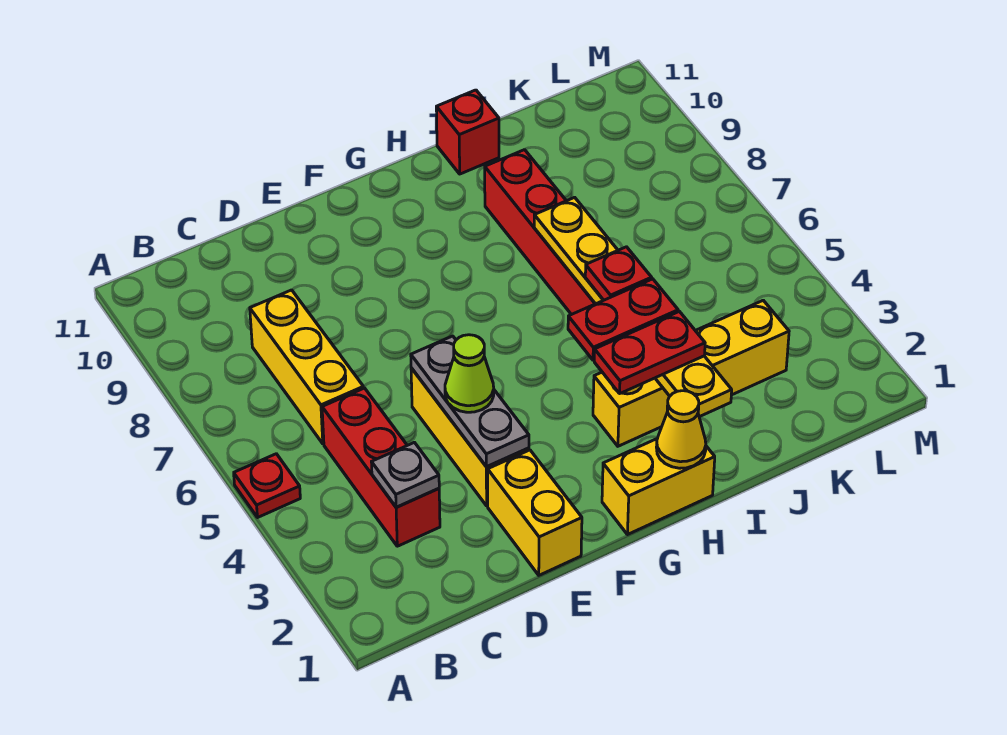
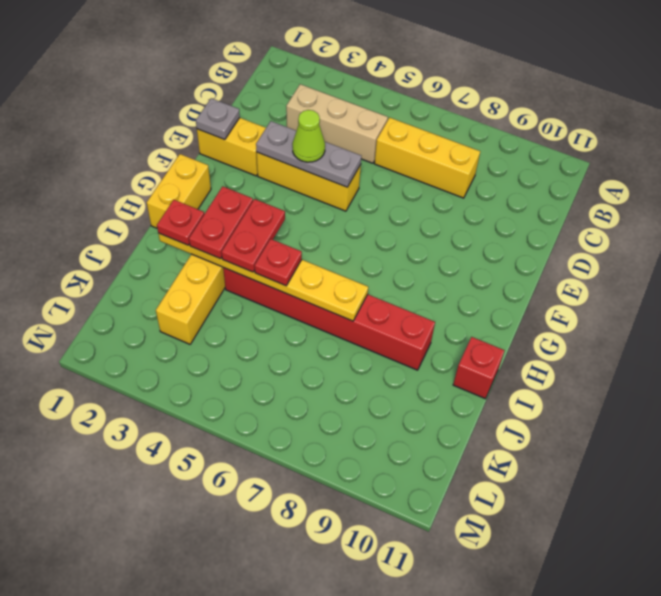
red plate A5 level 1 -> red plate I2 level 3
red brick C3:C5 level 1 -> tan brick C3:C5 level 1
grey plate C3 level 2 -> grey plate E1 level 2
yellow cone H1 level 2 -> none

